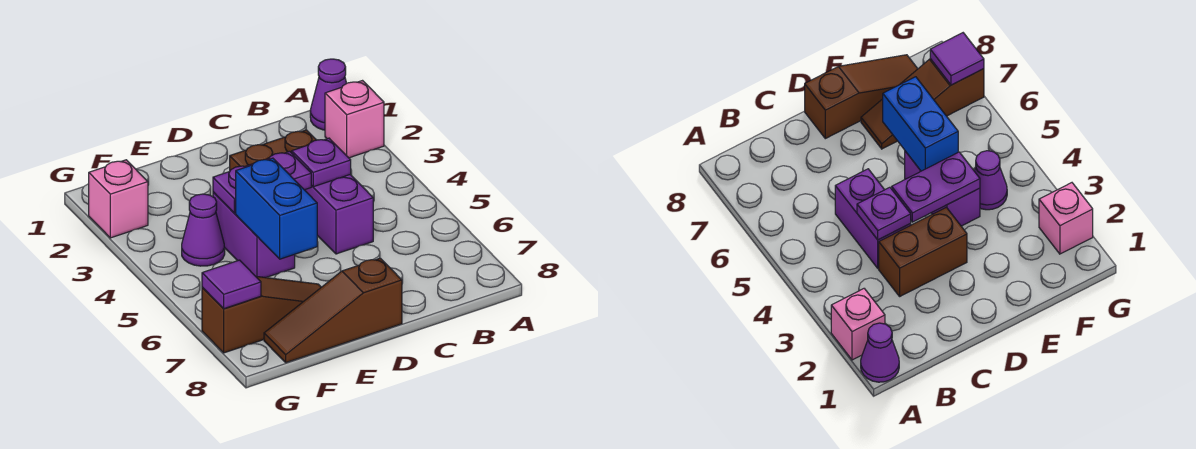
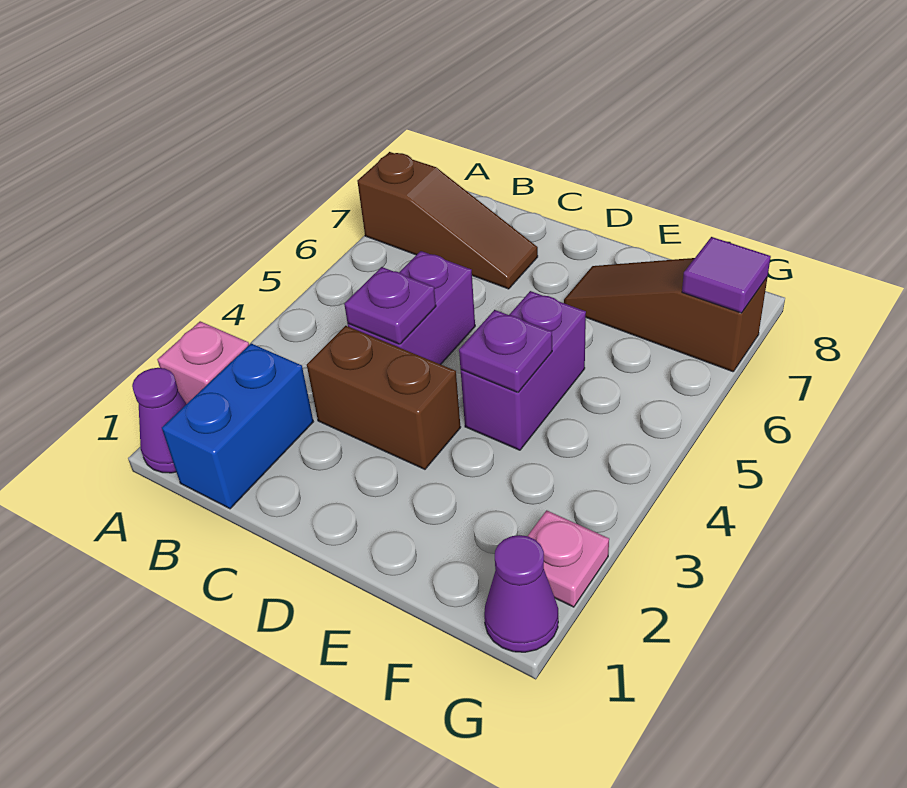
purple plate D4:E4 level 2 -> purple plate E4 level 2
brown slope D8:F8 level 1 top D -> brown slope A7:C7 level 1 top A
blue brick E5:E6 level 2 -> blue brick B1:B2 level 1
purple cone F4 level 1 -> purple cone G1 level 1
pink brick G2 level 1 -> pink plate G2 level 1

